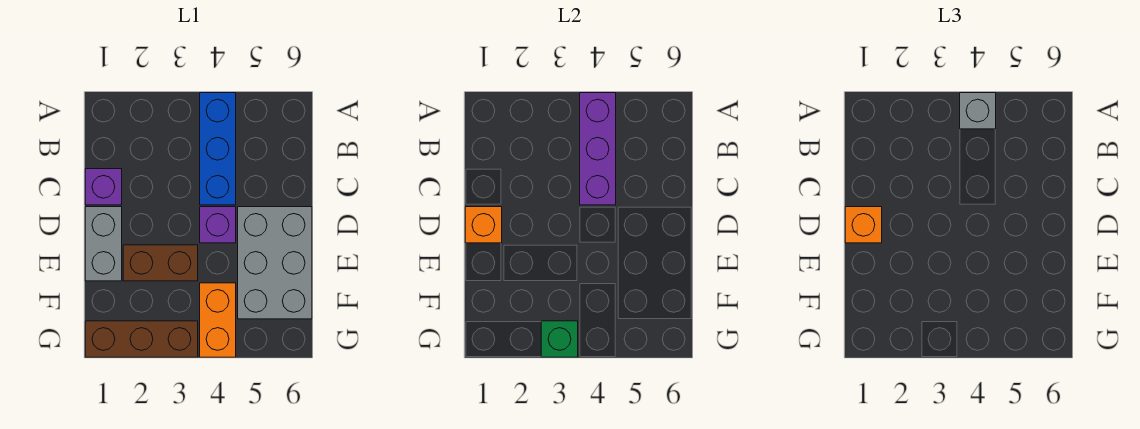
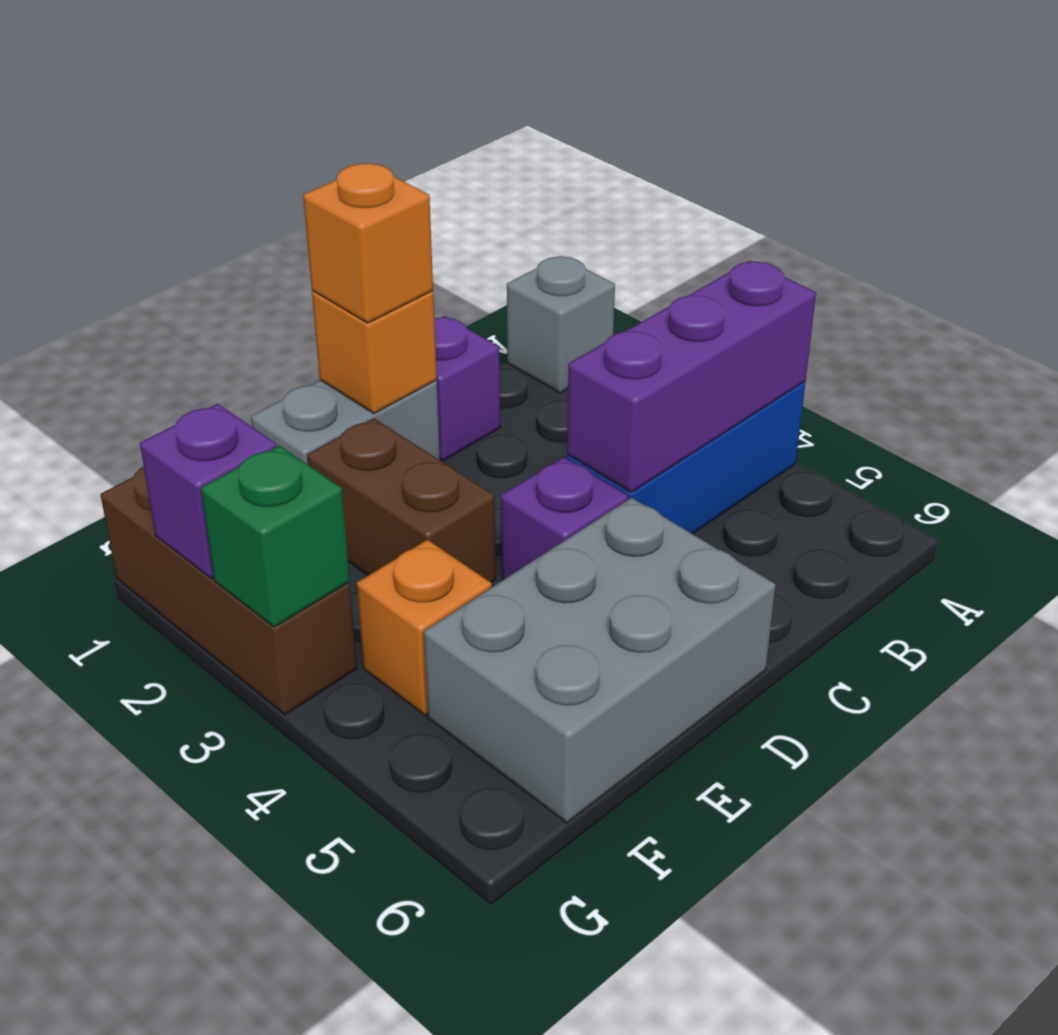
grey brick A4 level 3 -> grey brick A1 level 1
orange brick F4:G4 level 1 -> orange brick F4 level 1
none -> purple brick G2 level 2

